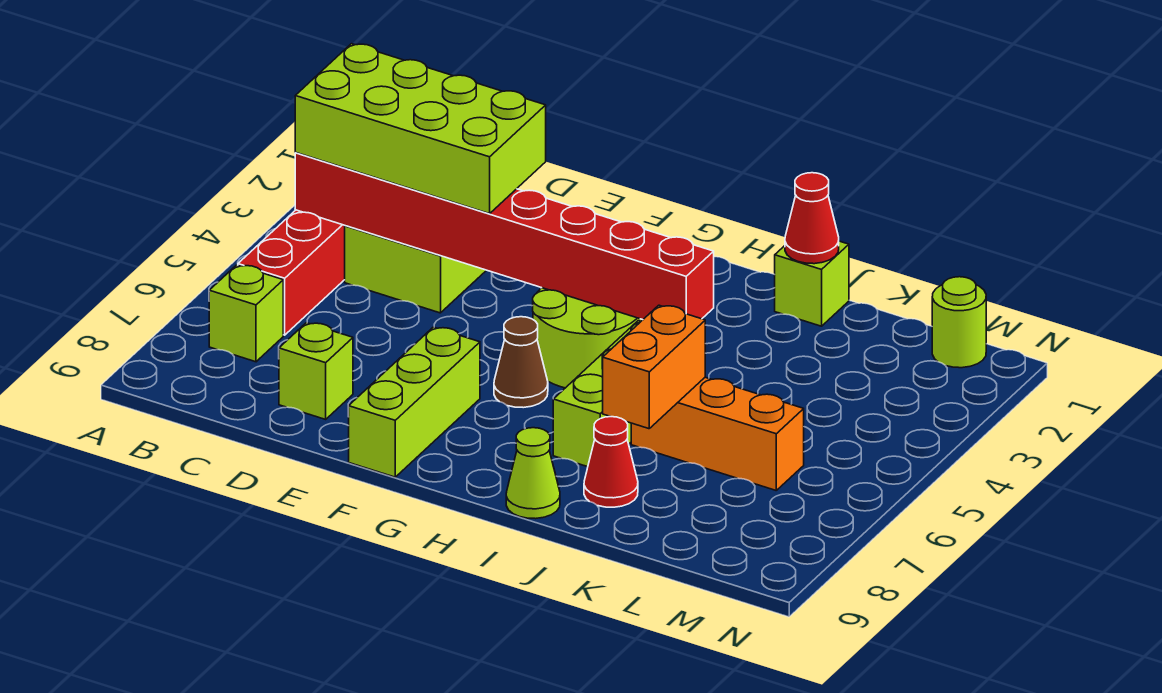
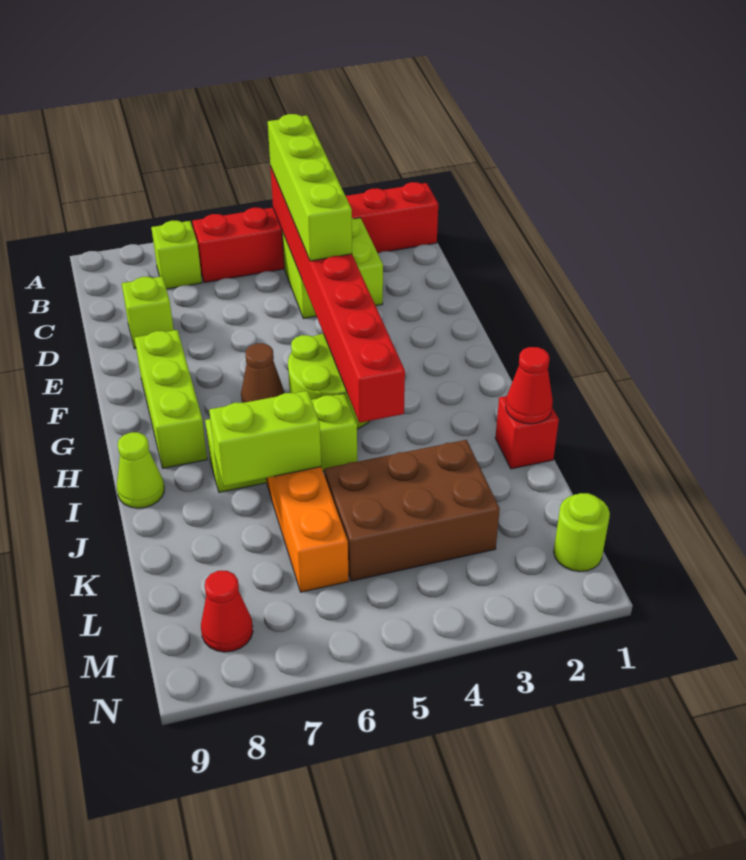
lime brick B3:E4 level 3 -> lime brick B4:E4 level 3
lime brick F7:F9 level 1 -> lime brick F8:H8 level 1
lime brick J1 level 1 -> red brick J1 level 1
orange brick J6:J7 level 2 -> lime brick J6:J7 level 2
red cone J8 level 1 -> red cone M8 level 1
none -> brown brick K3:L5 level 1

